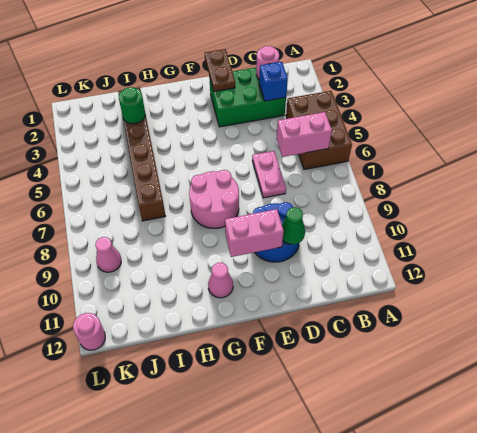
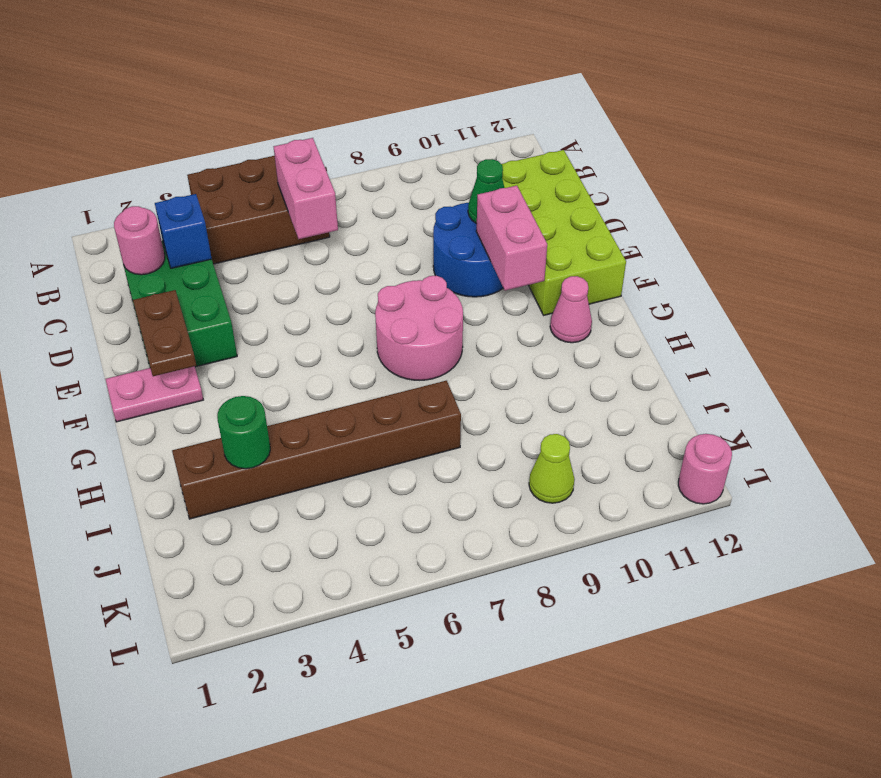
none -> lime brick C11:F12 level 1
pink plate D6:D7 level 1 -> pink plate F1:F2 level 1
brown plate E1:E2 level 2 -> brown plate E2:F2 level 2
pink cone K9 level 1 -> lime cone K9 level 1

